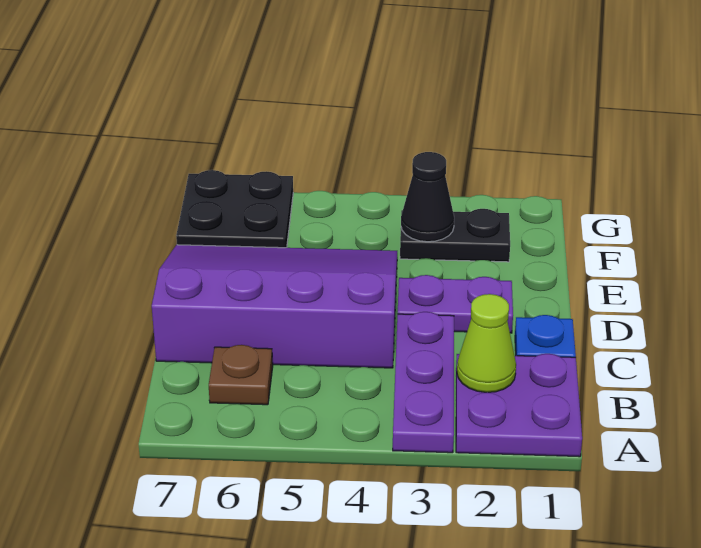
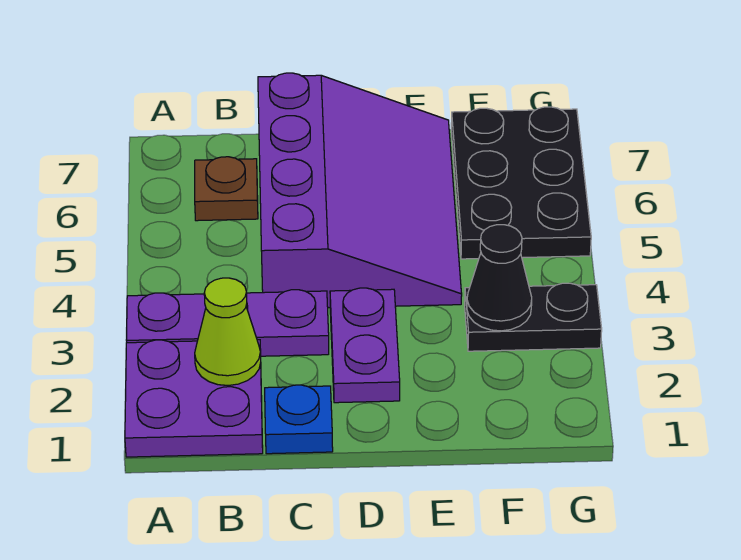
black plate F2:F3 level 1 -> black plate F3:G3 level 1
black plate F6:G7 level 1 -> black plate F5:G7 level 1

